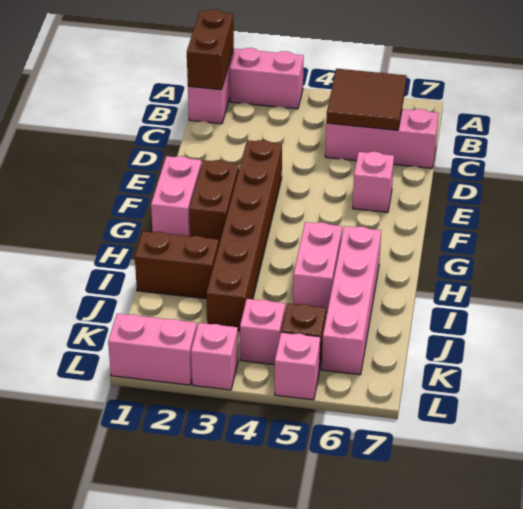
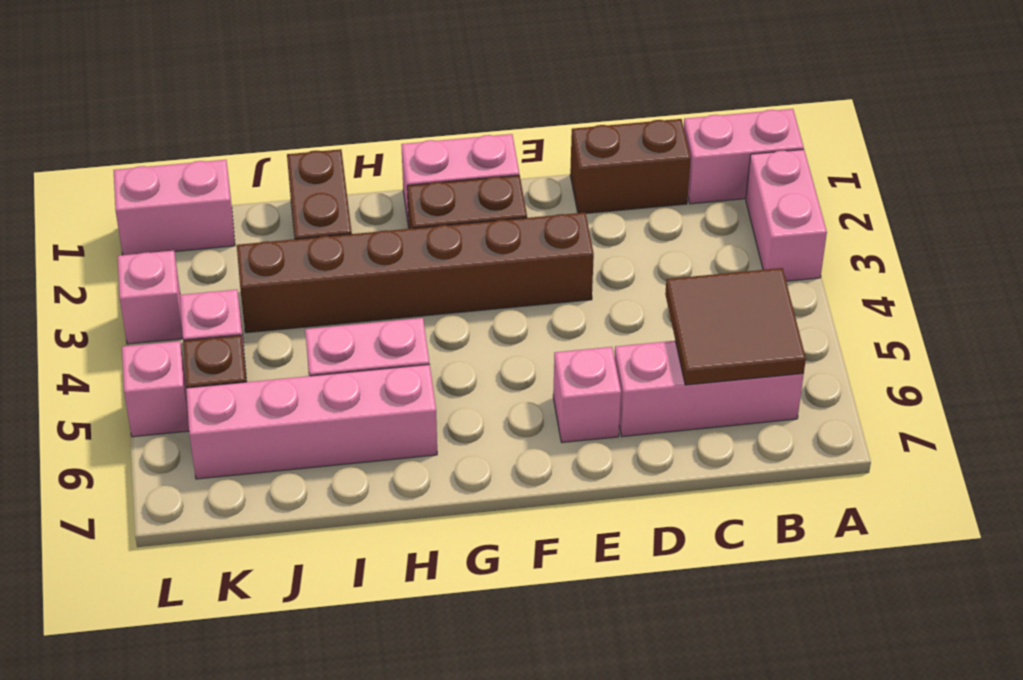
brown brick A1:B1 level 2 -> brown brick C1:D1 level 1
pink brick C5:C7 level 1 -> pink brick B6:D6 level 1
pink brick L1:L2 level 1 -> pink brick K1:L1 level 1

